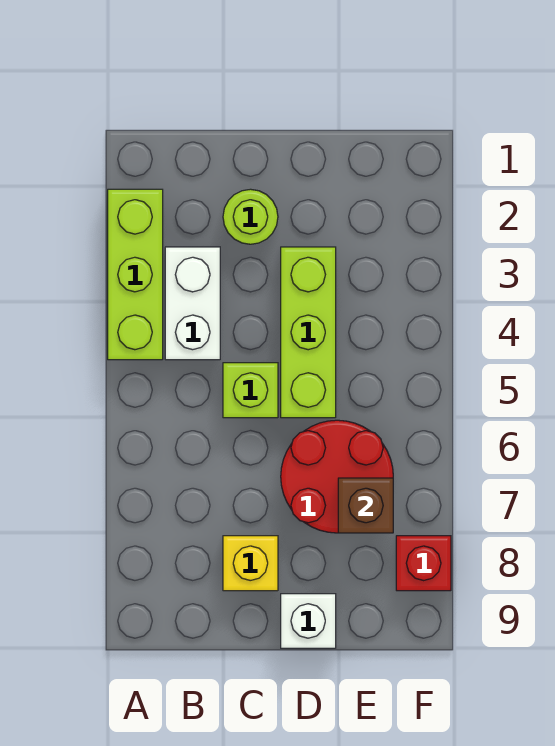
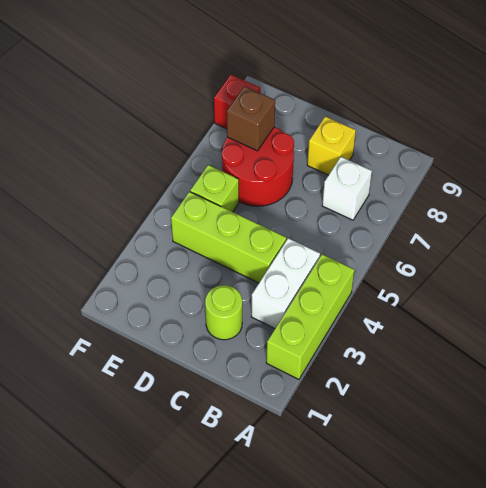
lime brick C5 level 1 -> lime brick E5 level 1
lime brick D3:D5 level 1 -> lime brick C4:E4 level 1
white brick D9 level 1 -> white brick B7 level 1

